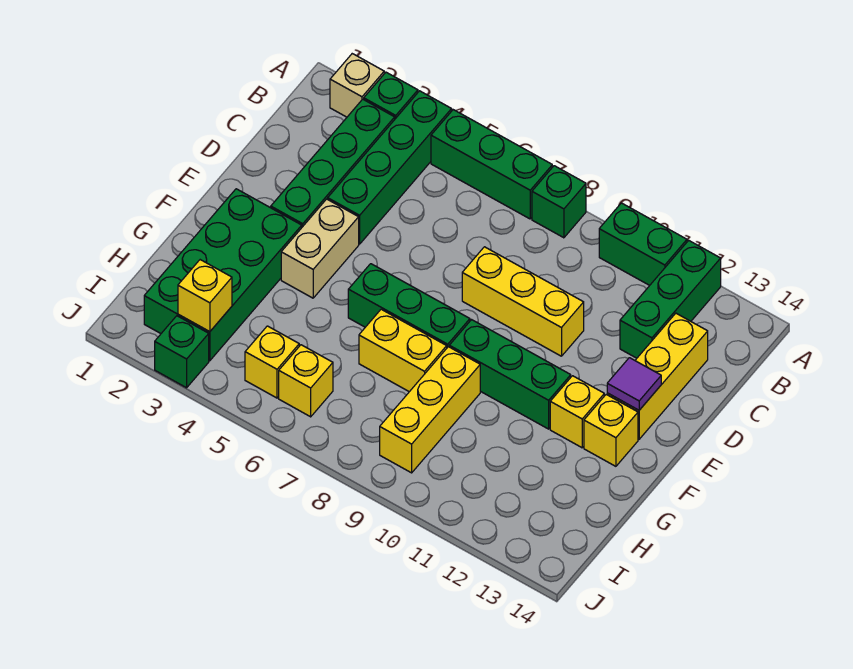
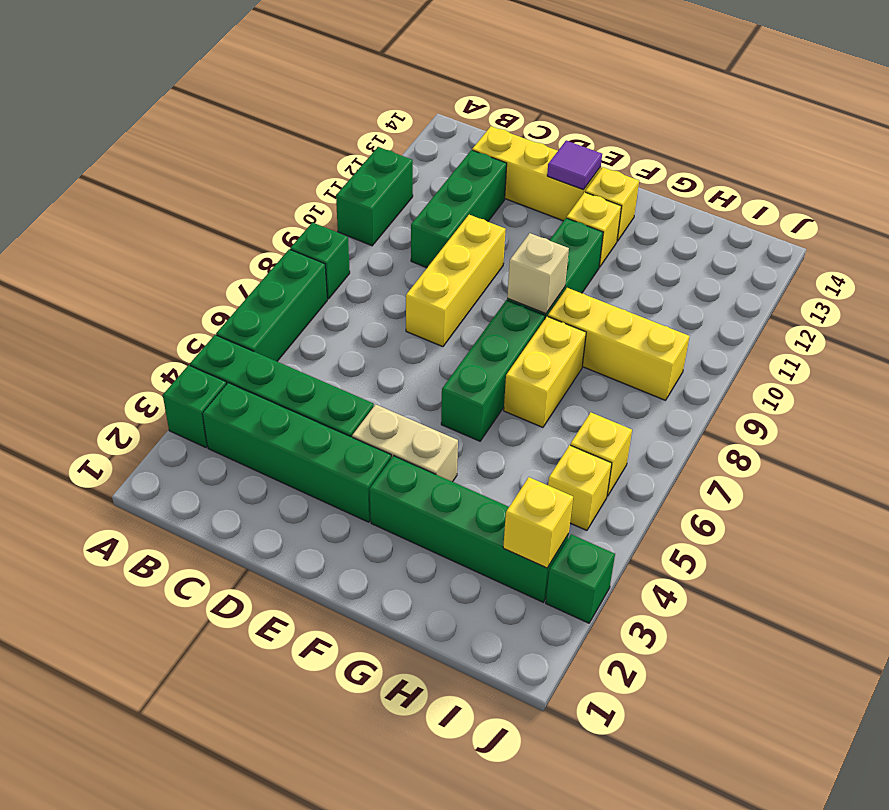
tan brick A2 level 1 -> tan brick F9 level 2
green brick A12:C12 level 1 -> green brick C10:C12 level 1
green brick F2:I3 level 1 -> green brick F3:I3 level 1

